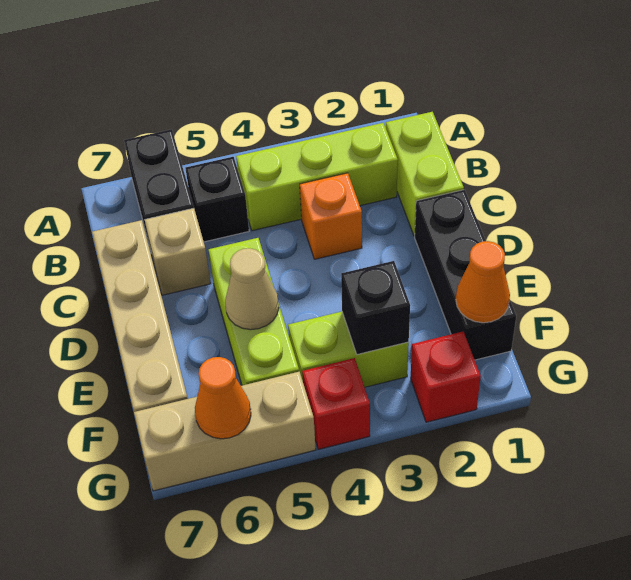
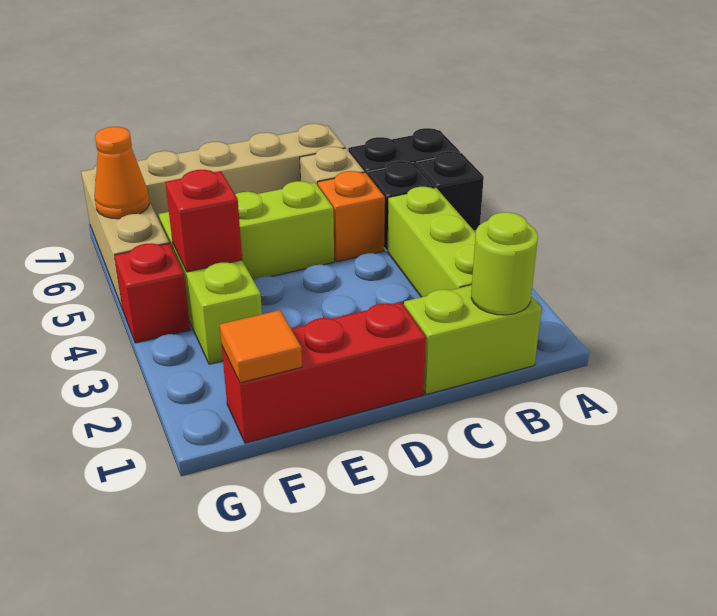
none -> lime round brick B1 level 2
orange brick C3 level 1 -> orange brick C5 level 1
black brick D1:F1 level 1 -> red brick D1:F1 level 1
tan cone E5 level 2 -> none
orange cone F1 level 2 -> orange tile F1 level 2
black brick F3 level 2 -> black brick A5 level 1
red brick G2 level 1 -> red brick F4 level 2

